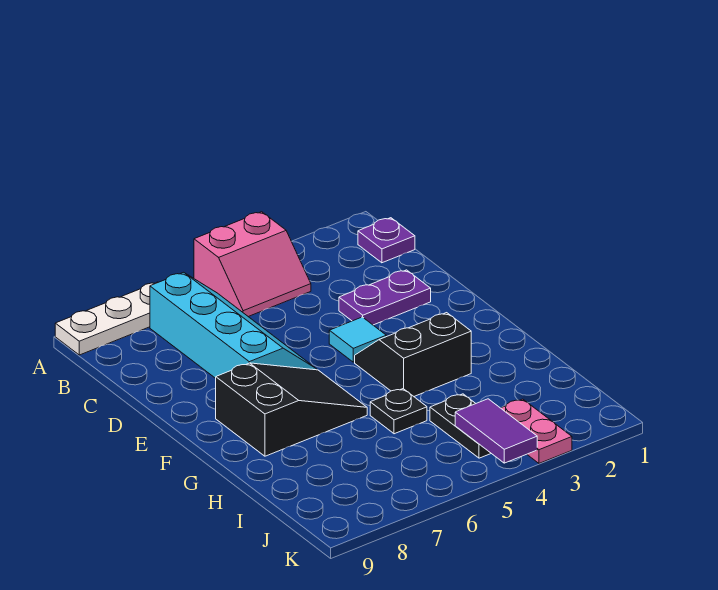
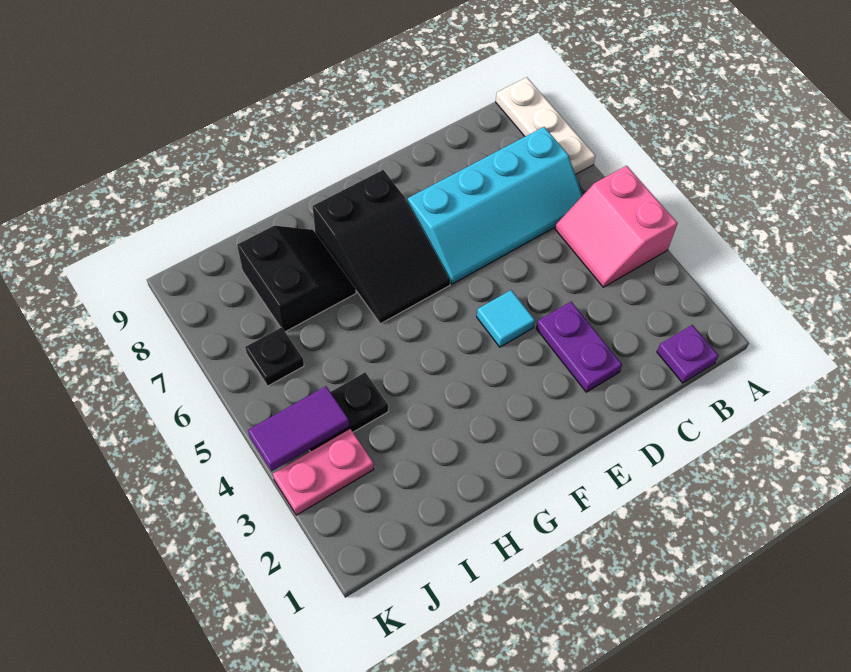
black slope F3:G4 level 1 top G -> black slope H7:I8 level 1 top I
black plate H5 level 1 -> black plate J6 level 1

